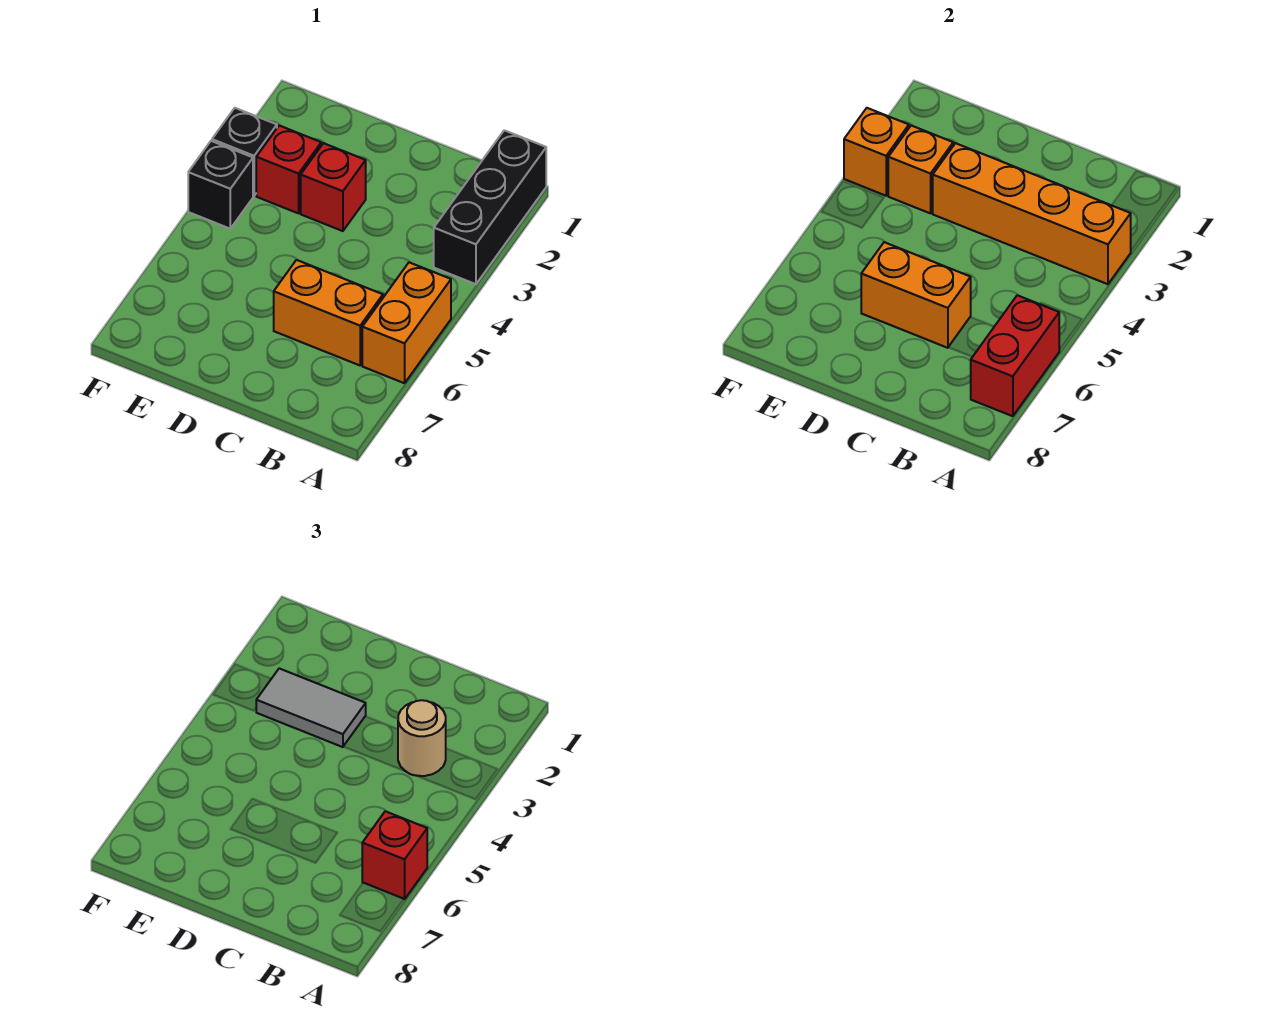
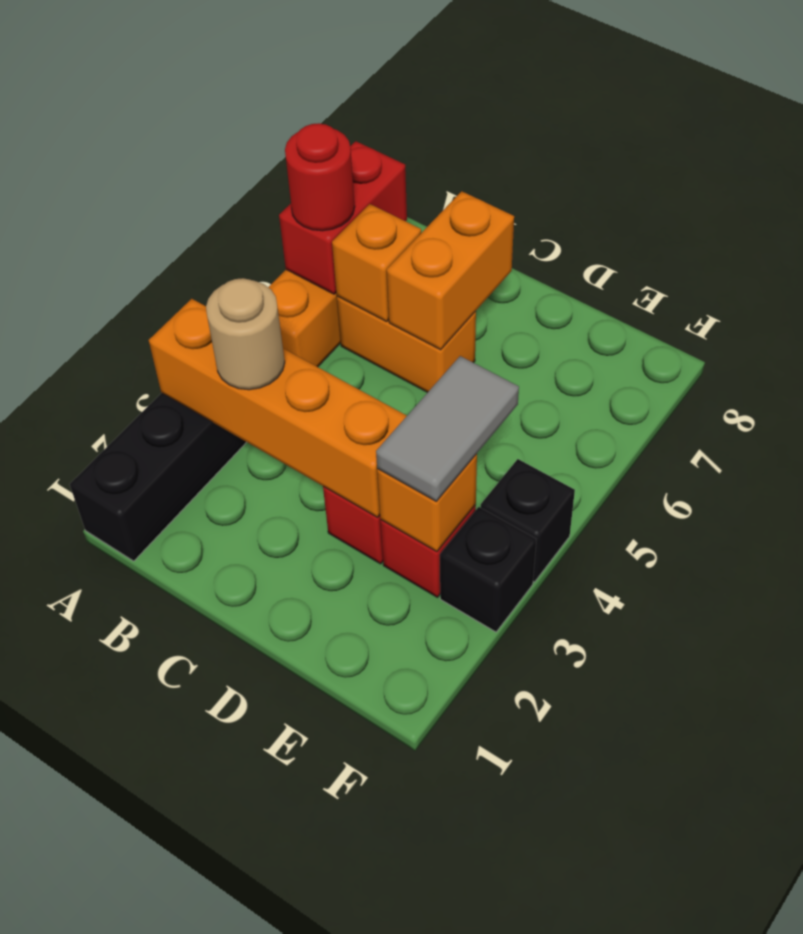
red brick A6 level 3 -> red round brick A6 level 3
orange brick C6:D6 level 2 -> orange brick C6:C7 level 2
grey tile D3:E3 level 3 -> grey tile E3:E4 level 3
orange brick F3 level 2 -> orange brick B6 level 2

